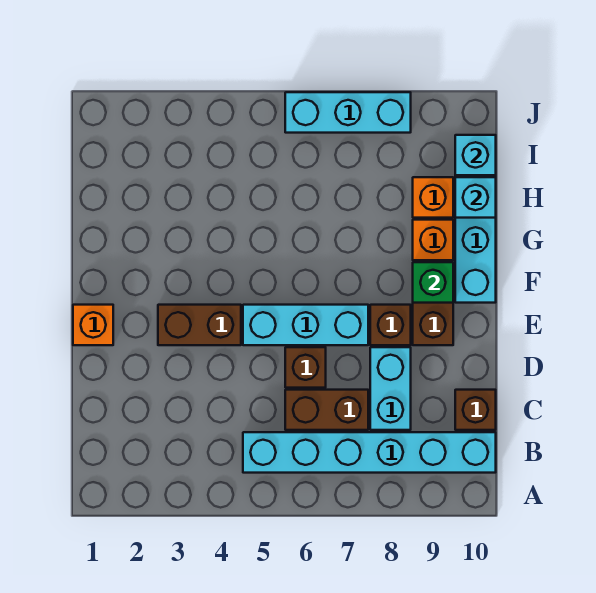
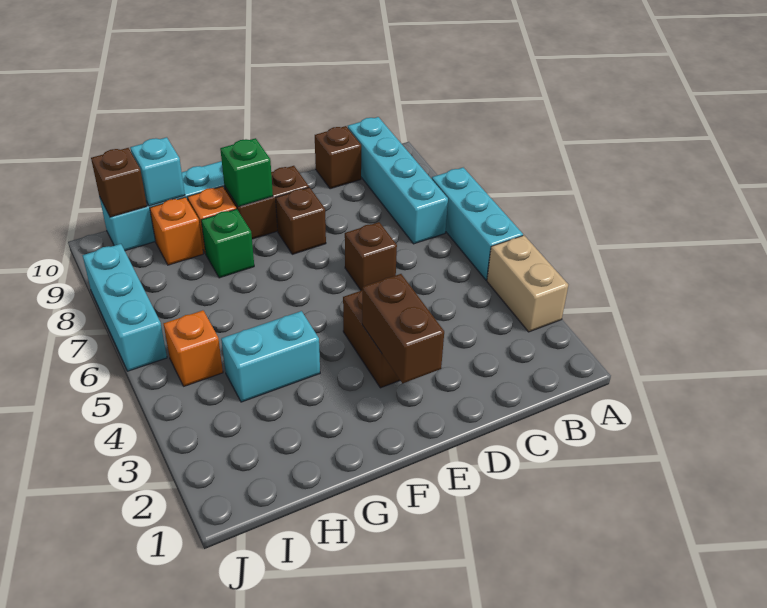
none -> tan brick A3:A4 level 1
cyan brick B5:B10 level 1 -> cyan brick B7:B10 level 1
brown brick C6:C7 level 1 -> brown brick E2:E3 level 2
cyan brick C8:D8 level 1 -> cyan brick G4:H4 level 1
orange brick E1 level 1 -> orange brick I5 level 1
cyan brick E5:E7 level 1 -> cyan brick A5:A7 level 1
none -> green brick G8 level 1
cyan brick I10 level 2 -> brown brick I10 level 2

